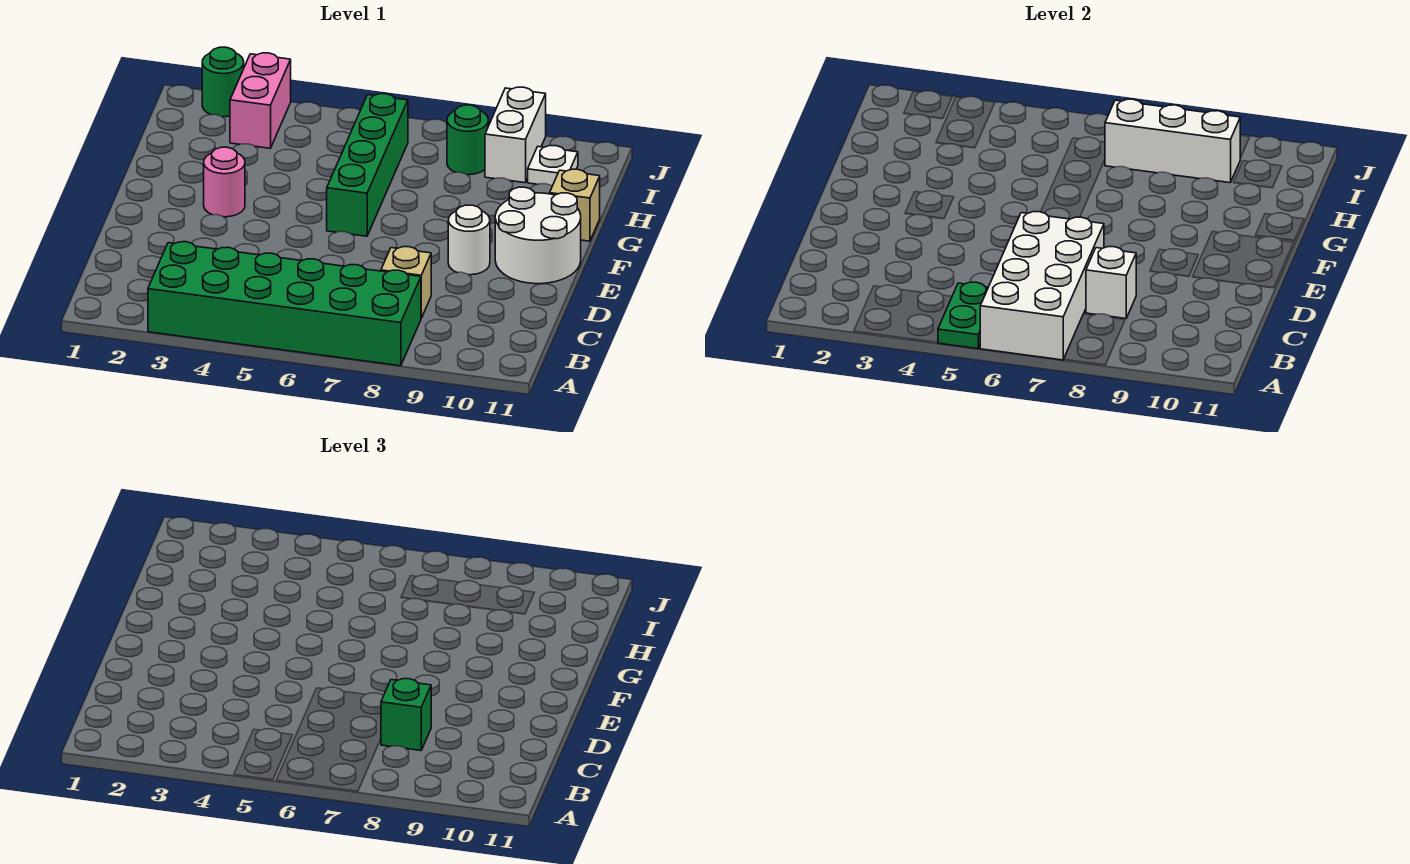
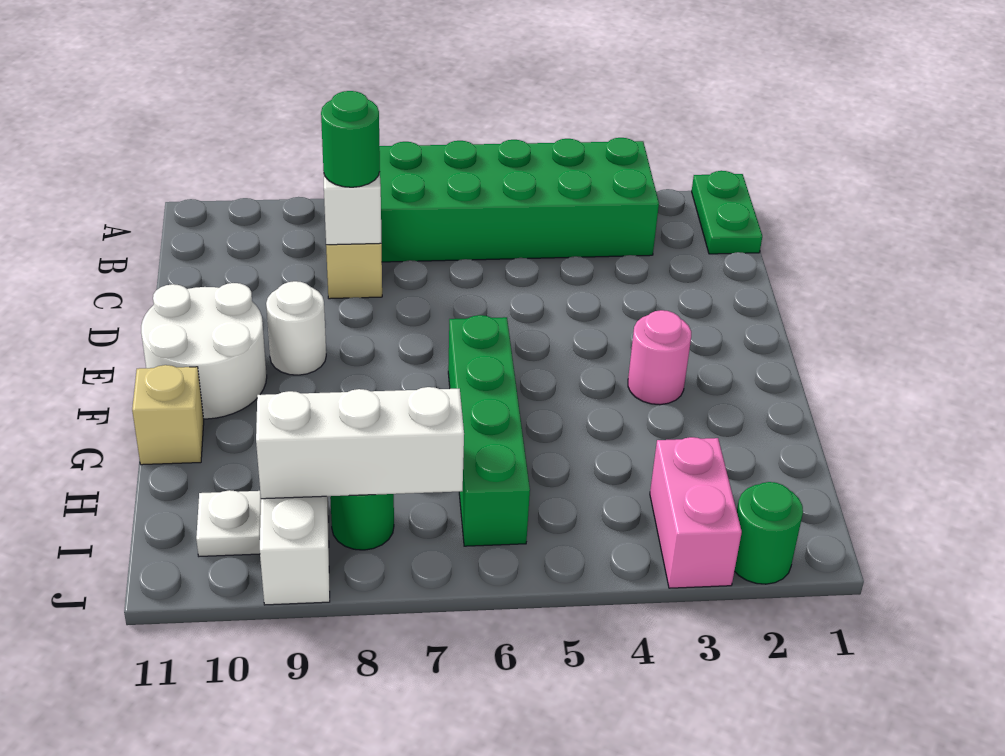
green plate A5:B5 level 2 -> green plate A1:B1 level 1
white brick A6:D7 level 2 -> none
green brick C8 level 3 -> green round brick C8 level 3

